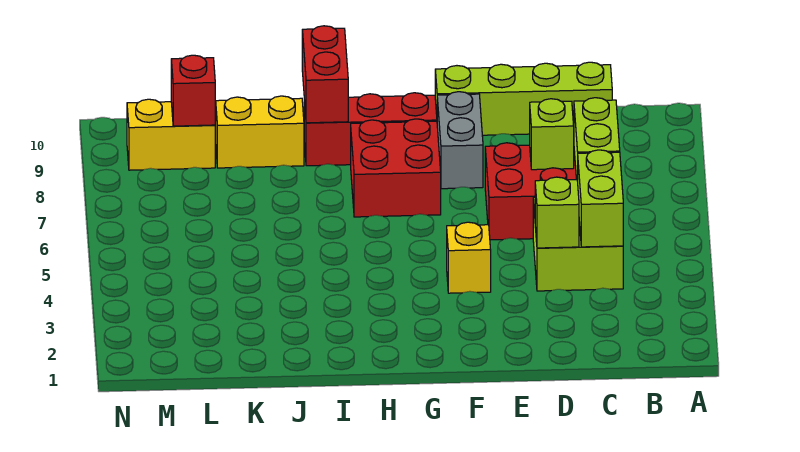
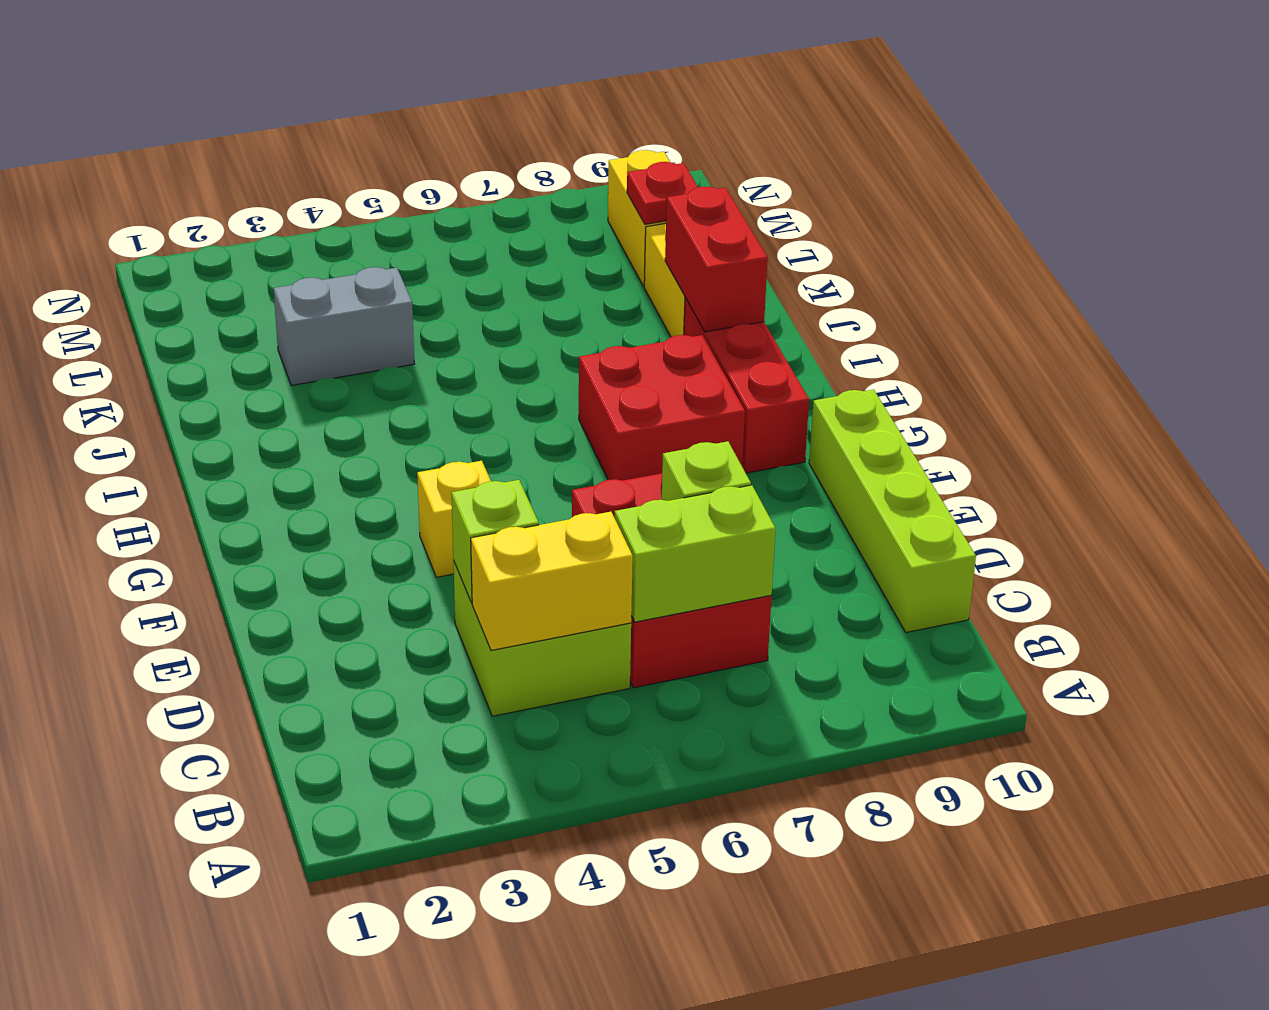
lime brick C4:C5 level 2 -> yellow brick C4:C5 level 2
grey brick F8:F9 level 1 -> grey brick K3:K4 level 1
red brick I9:I10 level 2 -> red brick I9:J9 level 2
red brick L9 level 2 -> red plate L9 level 2

